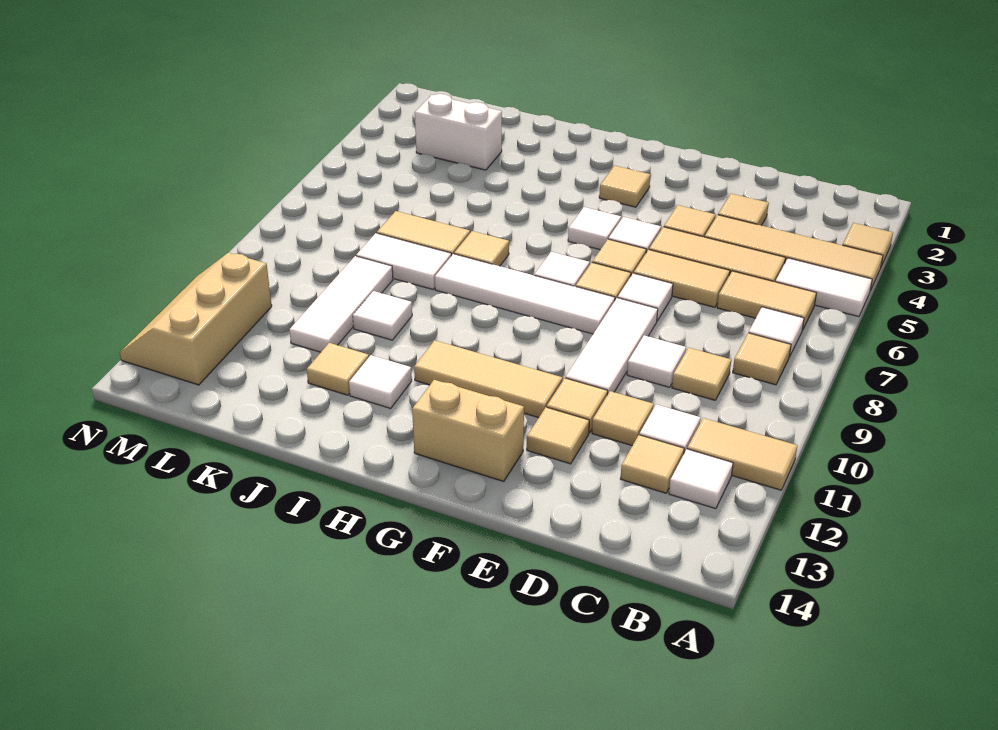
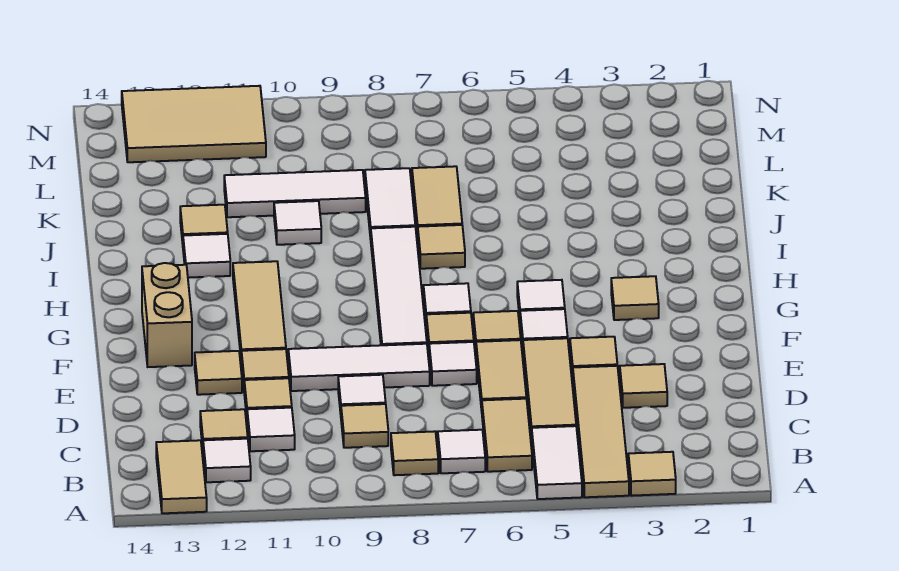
tan tile A11:B11 level 1 -> tan tile A13:B13 level 1
white brick K3:L3 level 1 -> none
tan slope M11:N13 level 1 top M -> tan tile M11:N13 level 1

